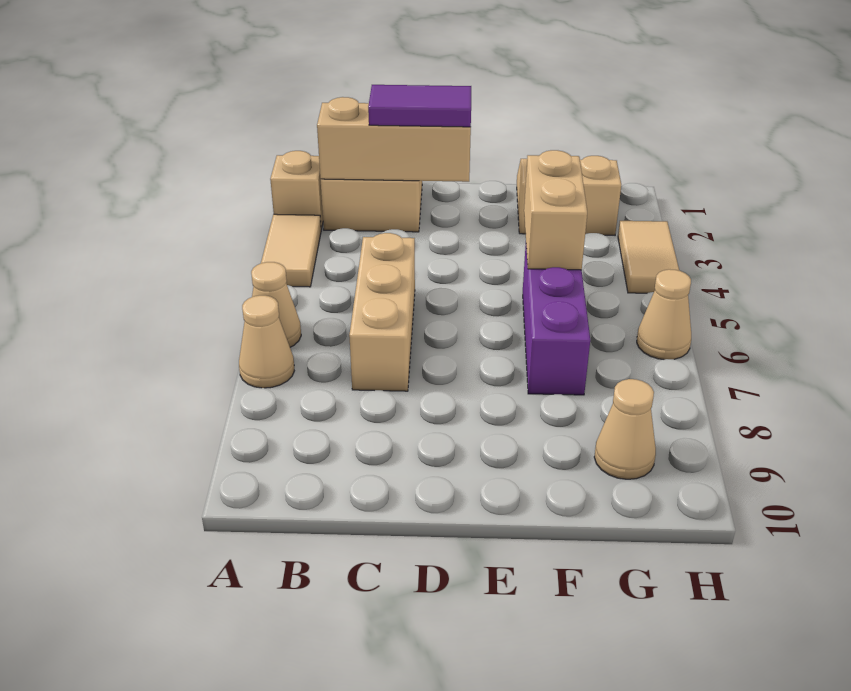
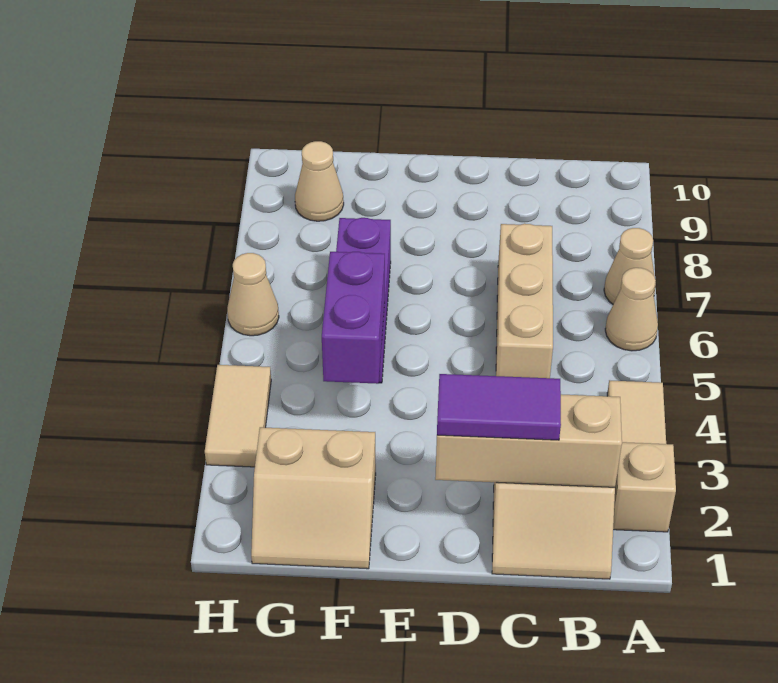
tan brick F4:F5 level 2 -> purple brick F4:F5 level 2

